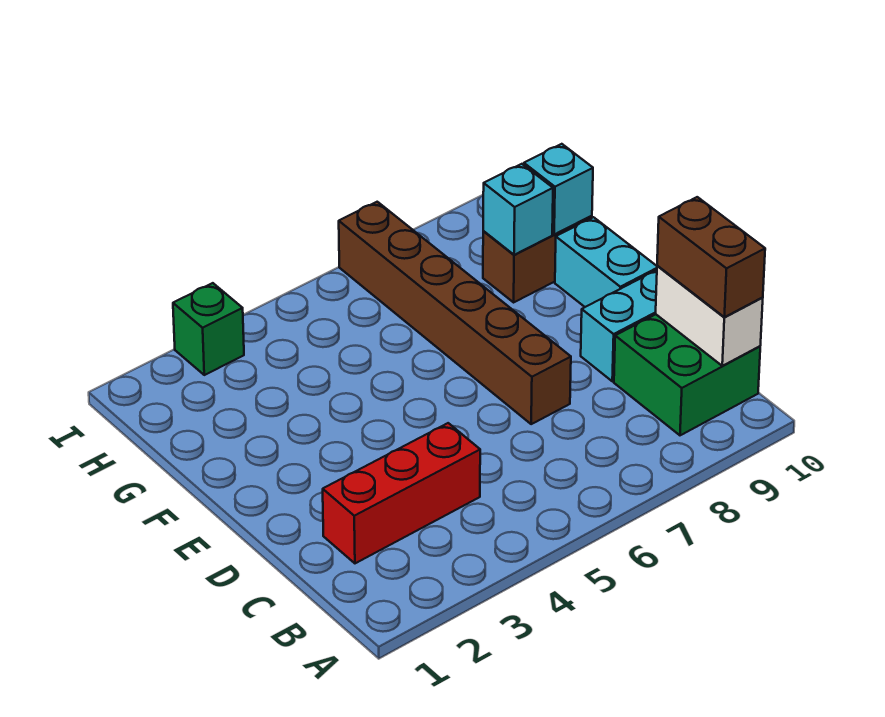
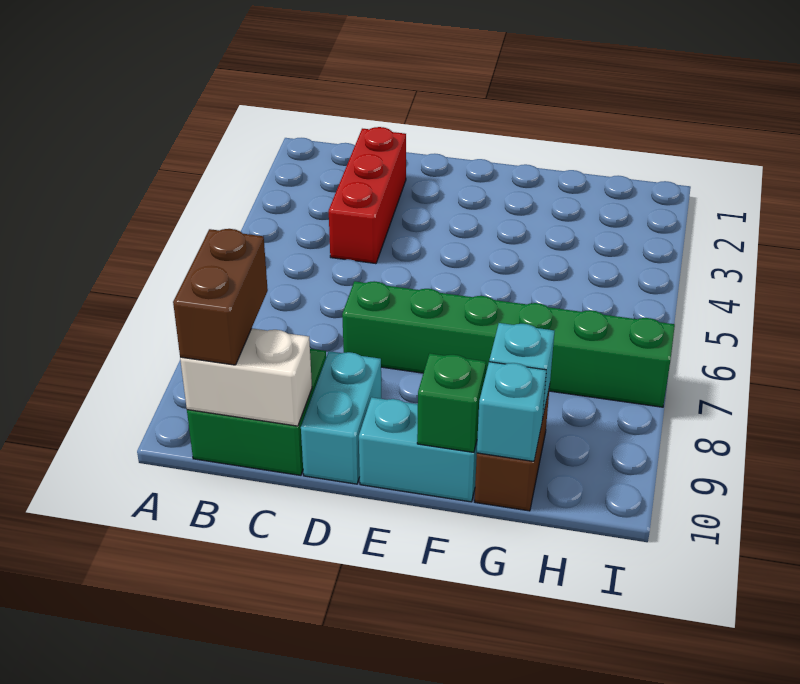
brown brick B10:C10 level 3 -> brown brick B9:B10 level 3
brown brick D7:I7 level 1 -> green brick D7:I7 level 1
green brick I3 level 1 -> green brick F10 level 2

